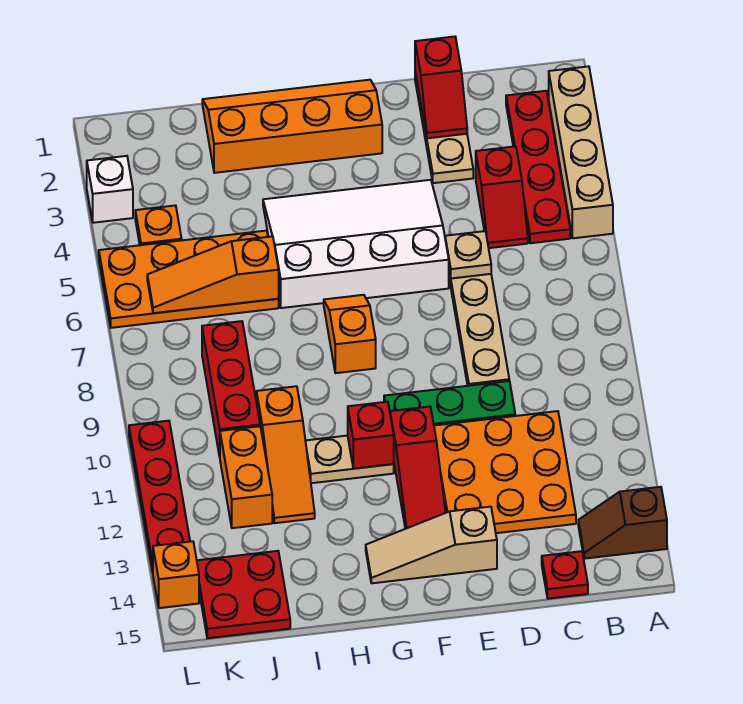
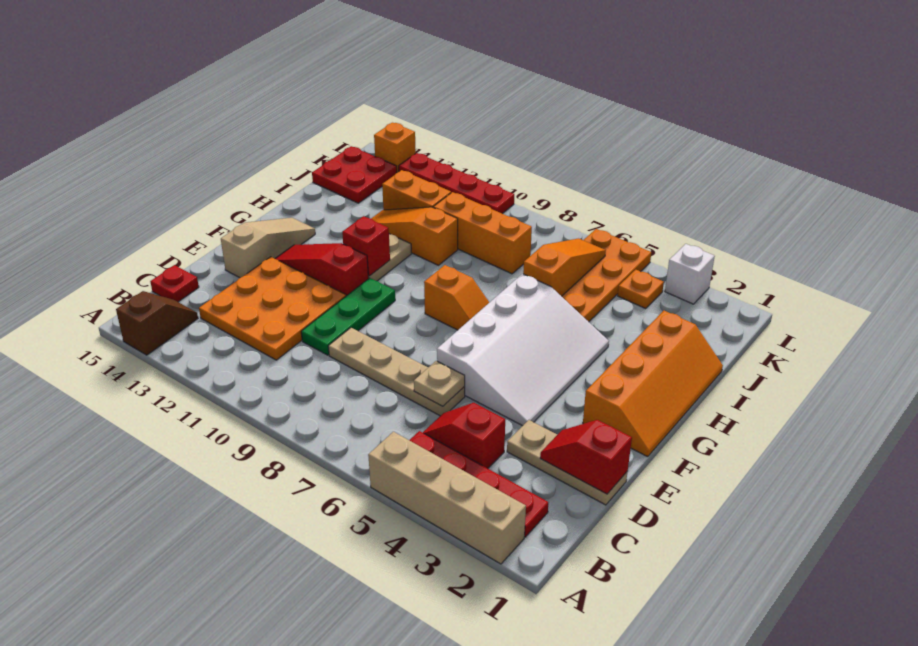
red brick J8:J10 level 1 -> orange brick J8:J10 level 1

